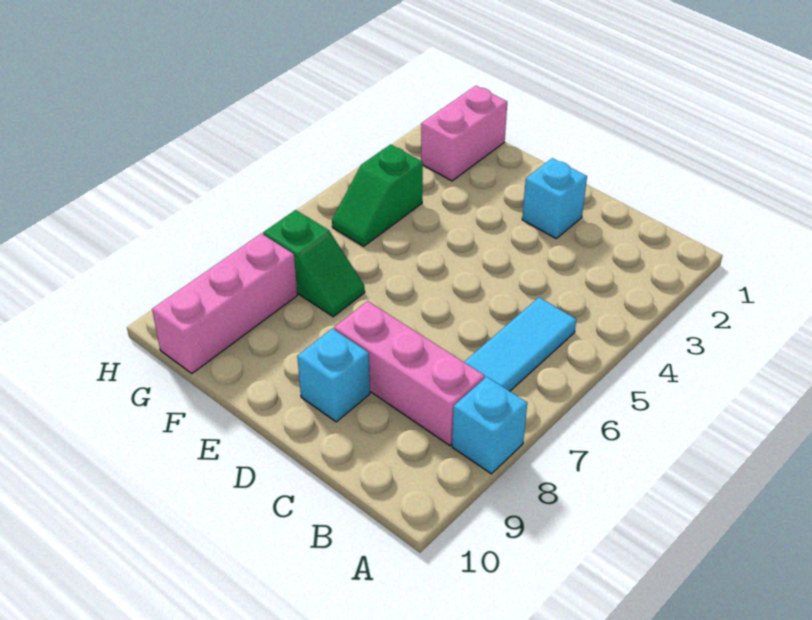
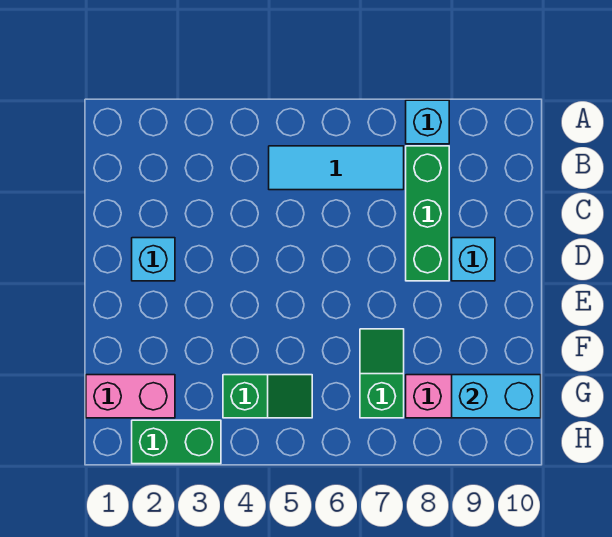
pink brick B8:D8 level 1 -> green brick B8:D8 level 1
none -> cyan brick G9:G10 level 2
none -> green brick H2:H3 level 1

